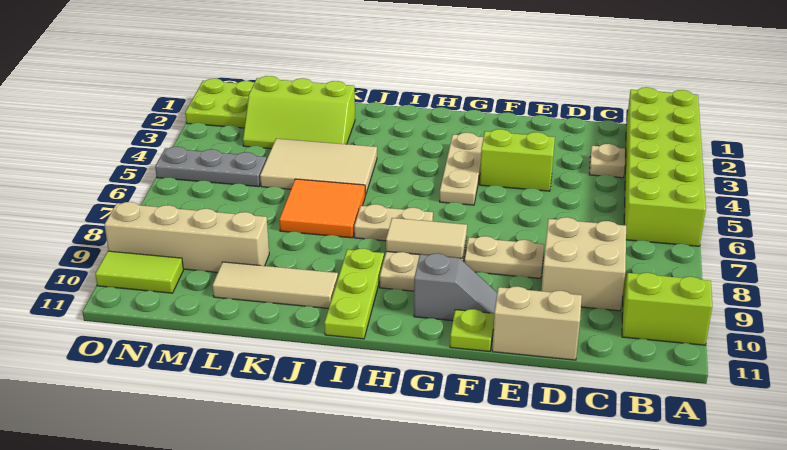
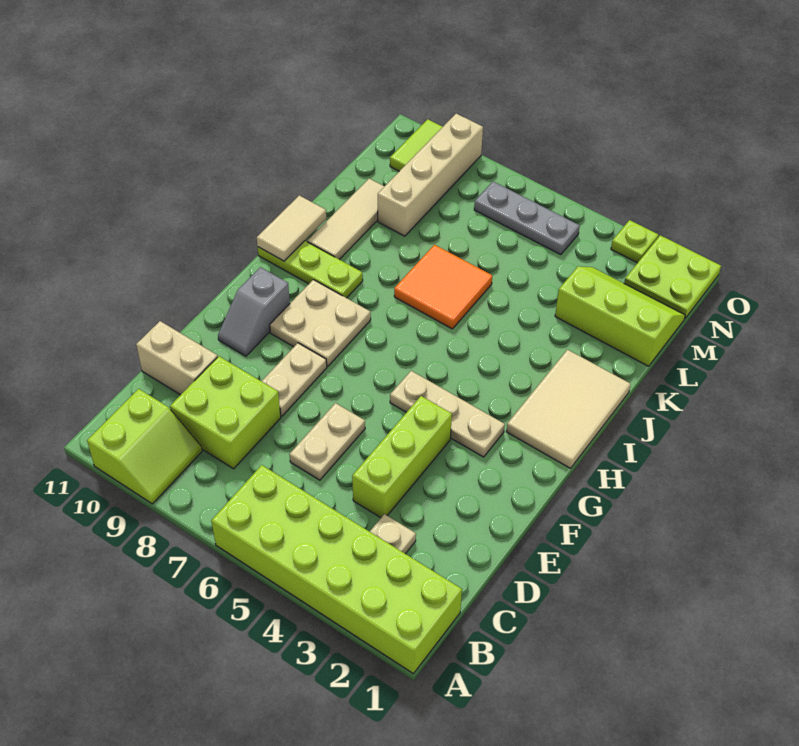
tan brick C8:D9 level 1 -> lime brick C8:D9 level 1
tan brick D11:E11 level 1 -> tan brick D10:D11 level 1
lime brick E4:F4 level 1 -> lime brick D4:F4 level 1
lime plate F11 level 1 -> lime plate O3 level 1
tan tile G8:H8 level 2 -> tan tile I11:J11 level 2
tan plate H7:I7 level 1 -> tan plate D6:E6 level 1
tan tile J4:L5 level 1 -> tan tile H1:J2 level 1
lime slope K2:M3 level 1 top 2 -> lime slope L1:M3 level 1 top L
grey plate M5:O5 level 1 -> grey plate N5:N7 level 1

